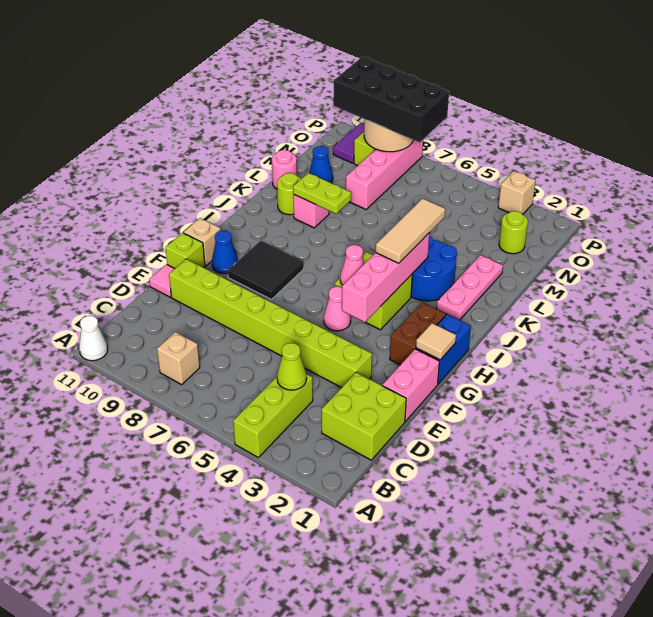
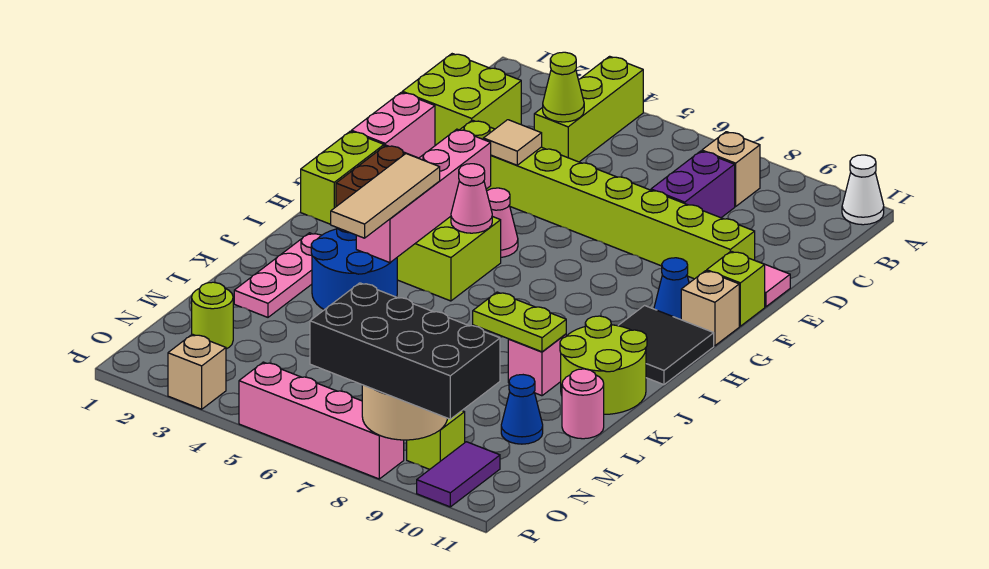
none -> purple brick C8:D8 level 1
blue brick G1:H1 level 1 -> lime brick G1:H1 level 1
tan tile G1 level 2 -> tan tile E4 level 2
black tile G8:H9 level 1 -> black tile H10:I11 level 1
lime round brick K10 level 1 -> lime round brick J10:K11 level 1
pink brick M8:P8 level 1 -> pink brick P5:P8 level 1

